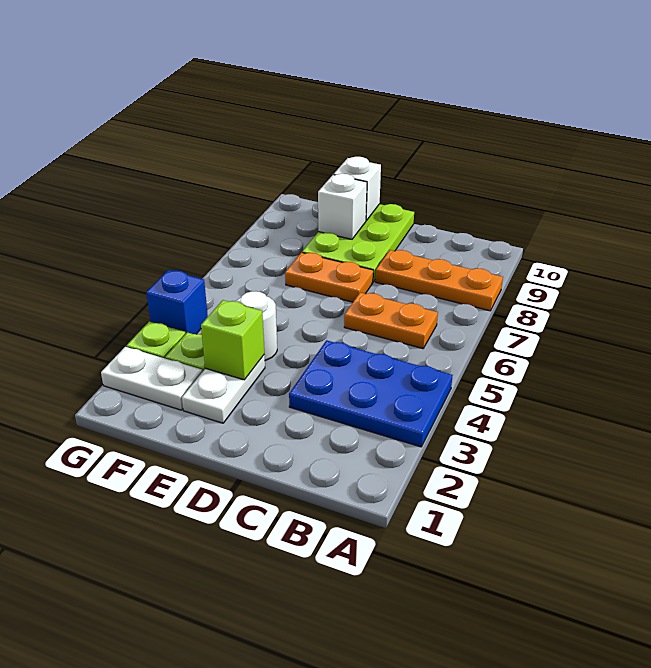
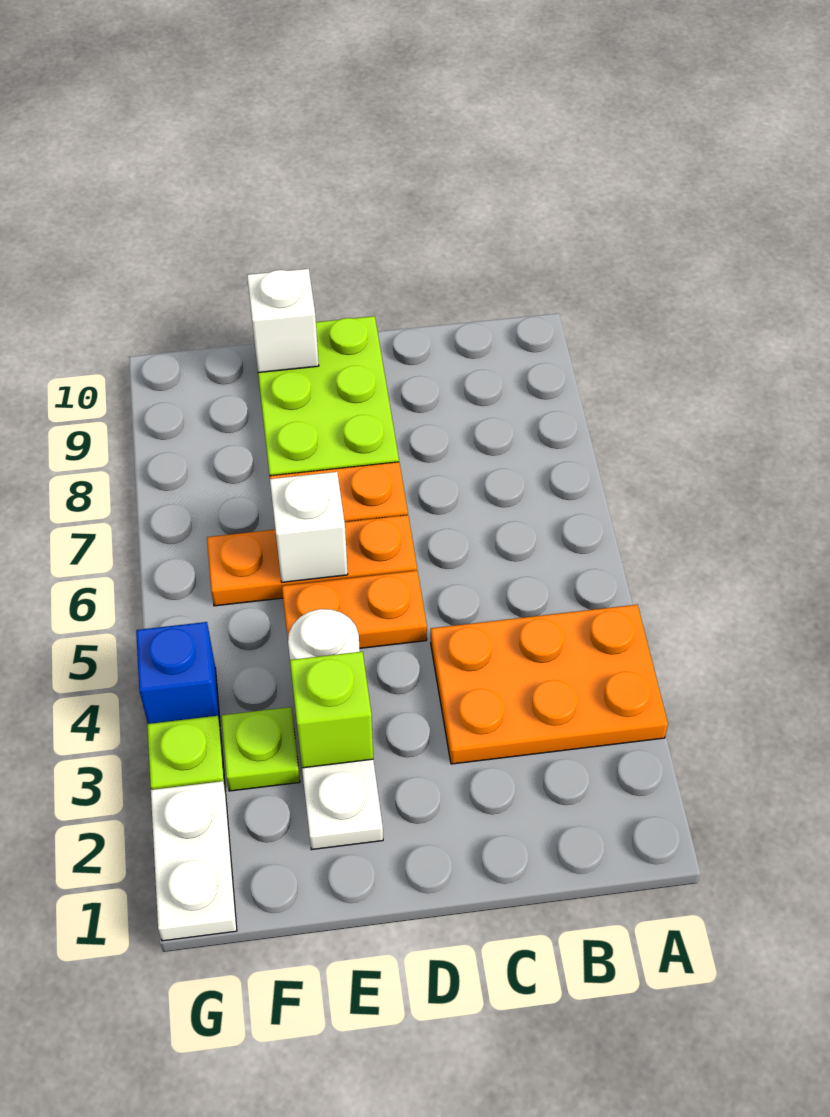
blue plate A3:C4 level 1 -> orange plate A3:C4 level 1
orange plate A8:C8 level 1 -> orange plate D6:F6 level 1
orange plate B6:C6 level 1 -> orange plate D5:E5 level 1
white brick E9 level 2 -> white brick E6 level 2
white plate F2:G2 level 1 -> white plate G1:G2 level 1

